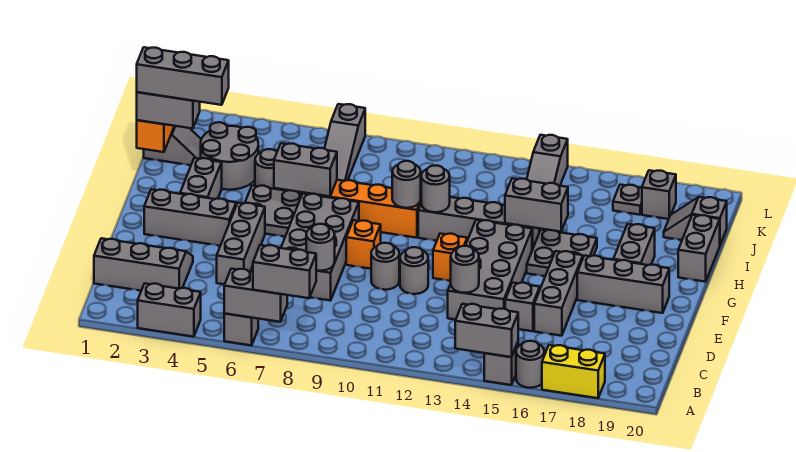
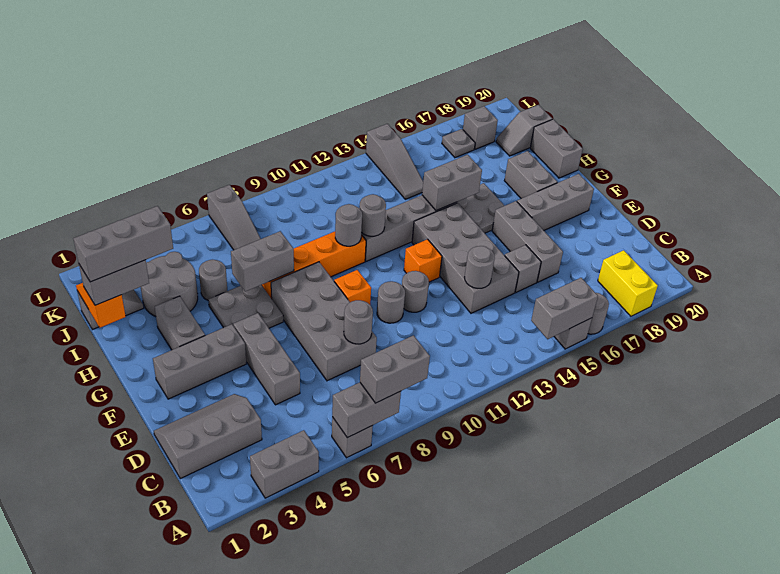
yellow brick A17:A18 level 1 -> yellow brick A18:B18 level 1

